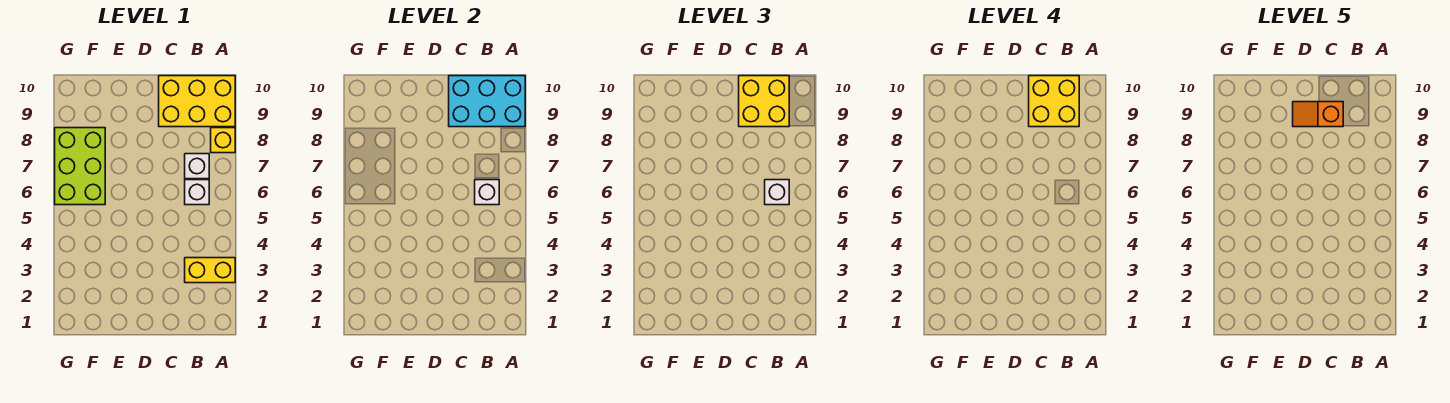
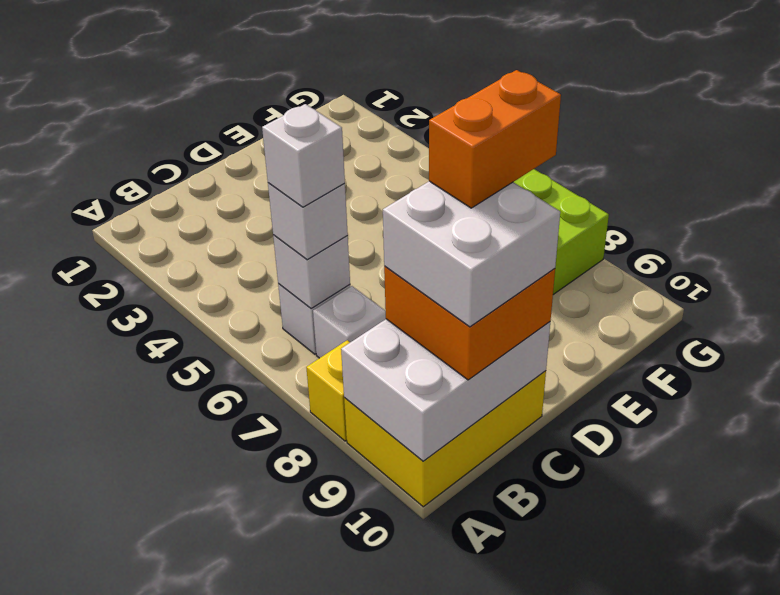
yellow brick A3:B3 level 1 -> none
cyan brick A9:C10 level 2 -> white brick A9:C10 level 2
none -> white brick B6 level 4
yellow brick B9:C10 level 3 -> orange brick B9:C10 level 3
yellow brick B9:C10 level 4 -> white brick B9:C10 level 4
orange slope C9:D9 level 5 top C -> orange brick C9:D9 level 5

